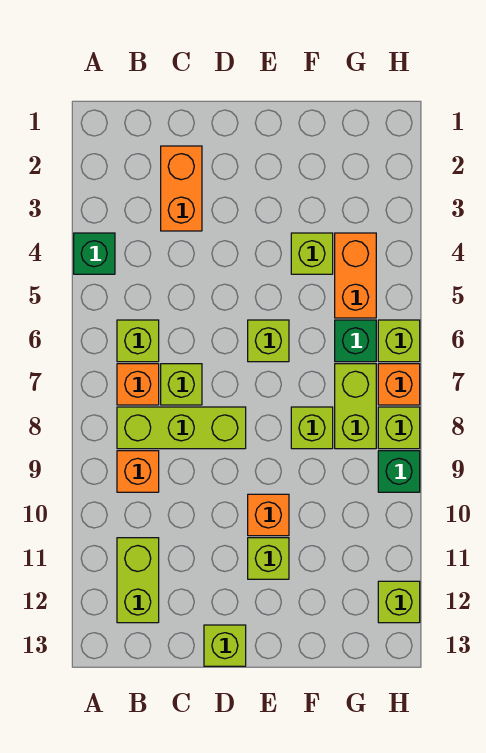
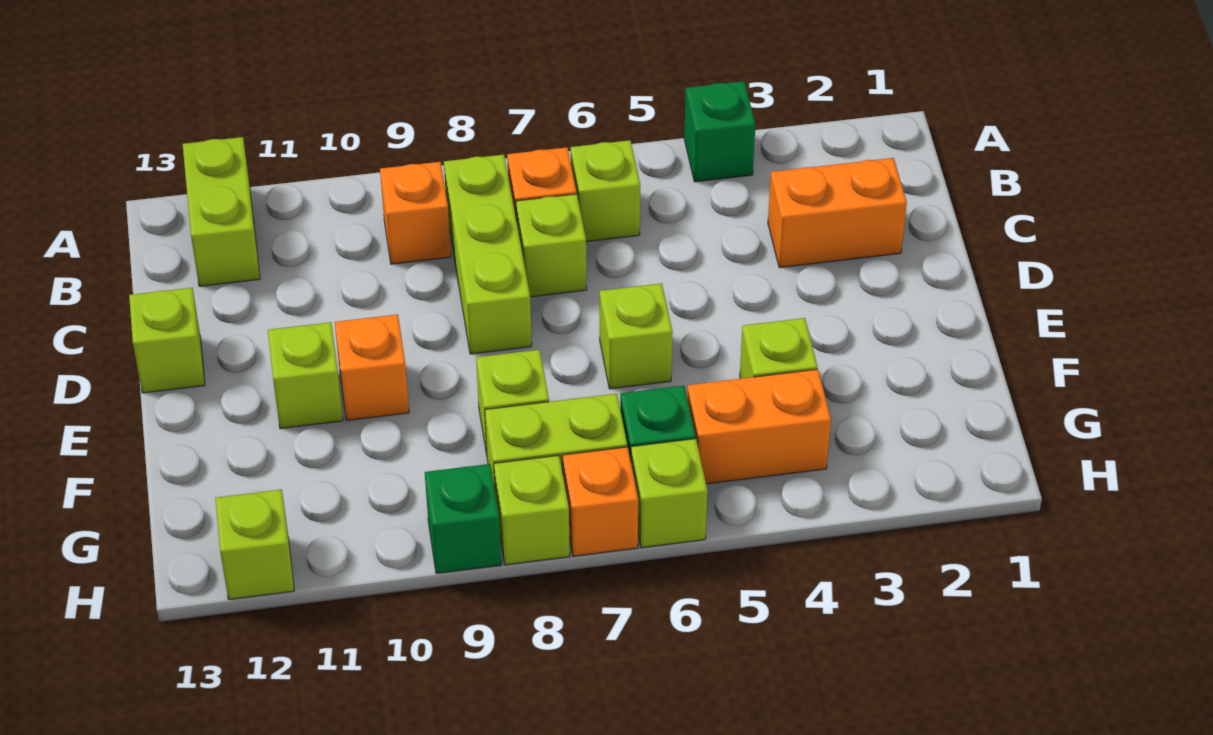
lime brick B11:B12 level 1 -> lime brick A12:B12 level 1

